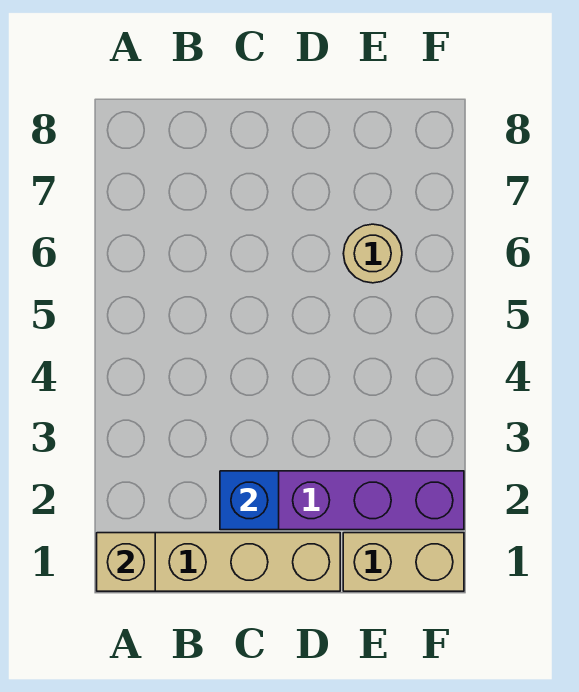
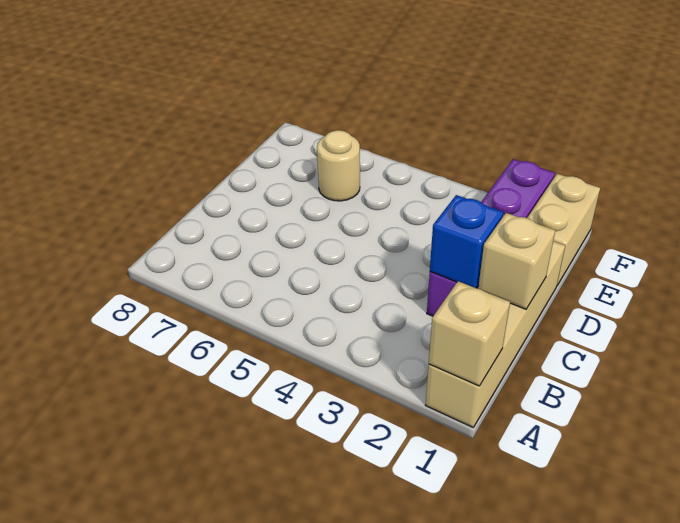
none -> tan brick C1 level 2

